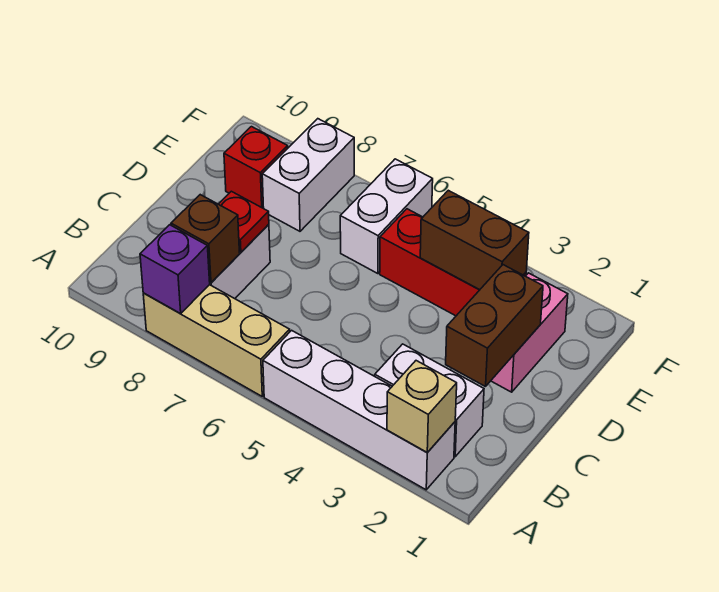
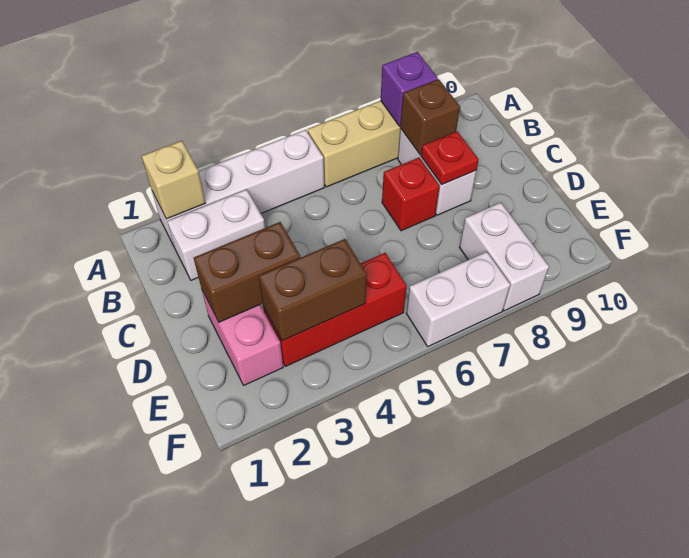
brown brick C2:D2 level 2 -> brown brick D2:D3 level 2
white brick E6:F6 level 1 -> white brick F6:F7 level 1
red brick E9 level 1 -> red brick C7 level 1

